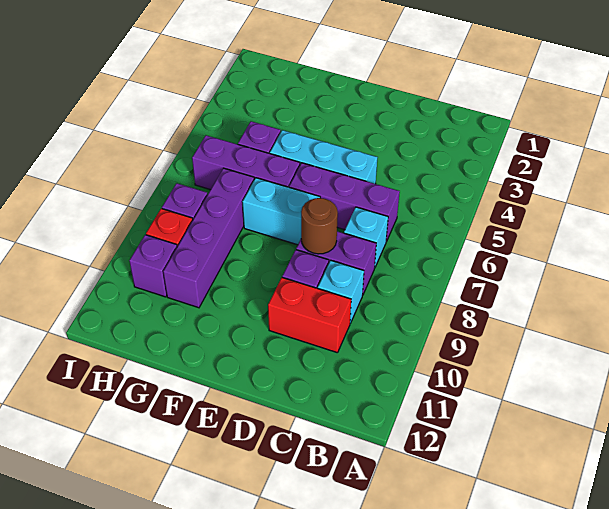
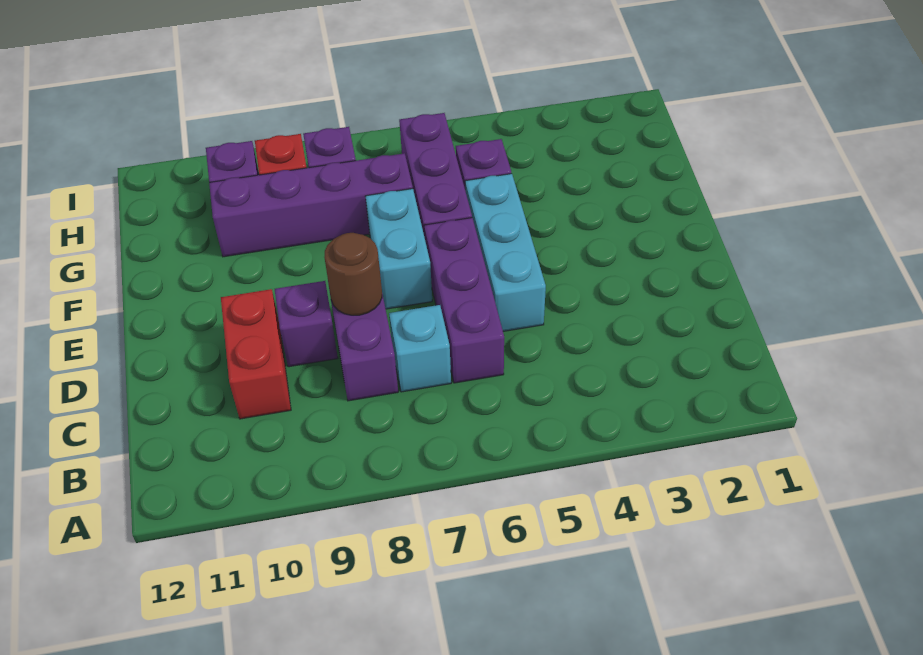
cyan brick C9 level 1 -> none

